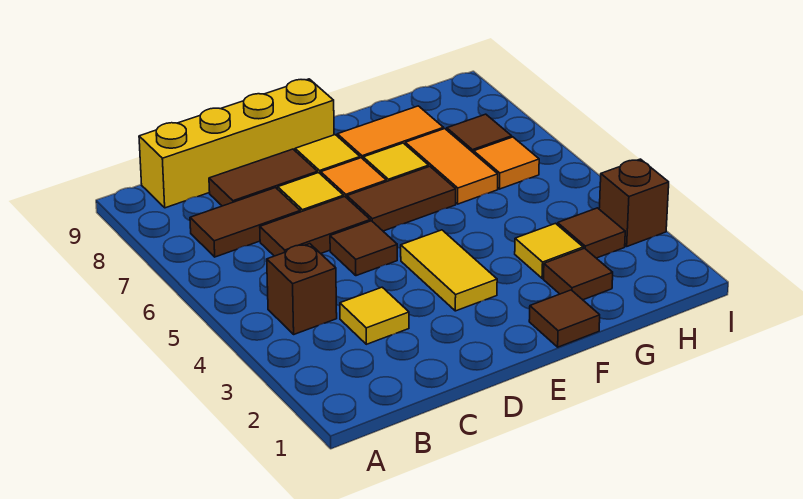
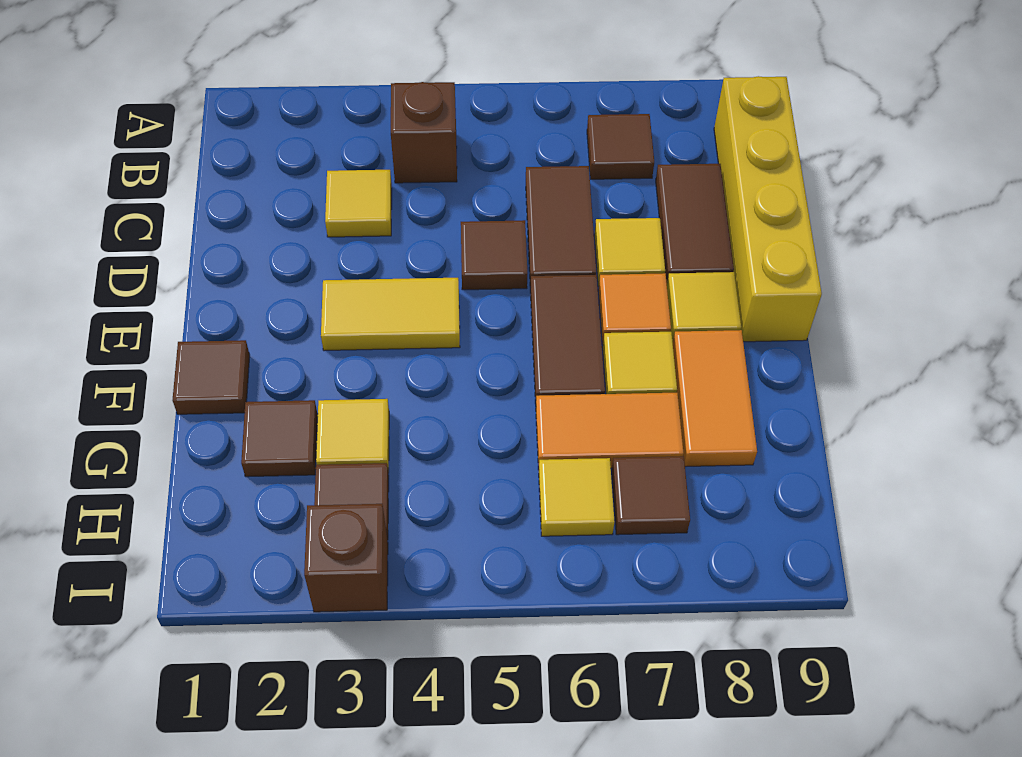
brown tile B7:C7 level 1 -> brown tile B7 level 1
orange tile H6 level 1 -> yellow tile H6 level 1

